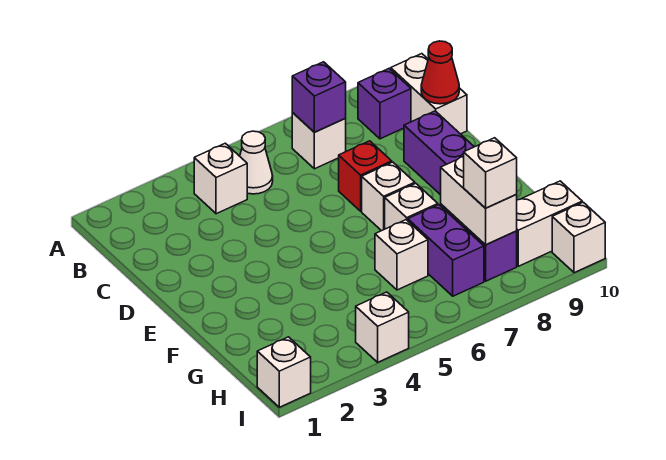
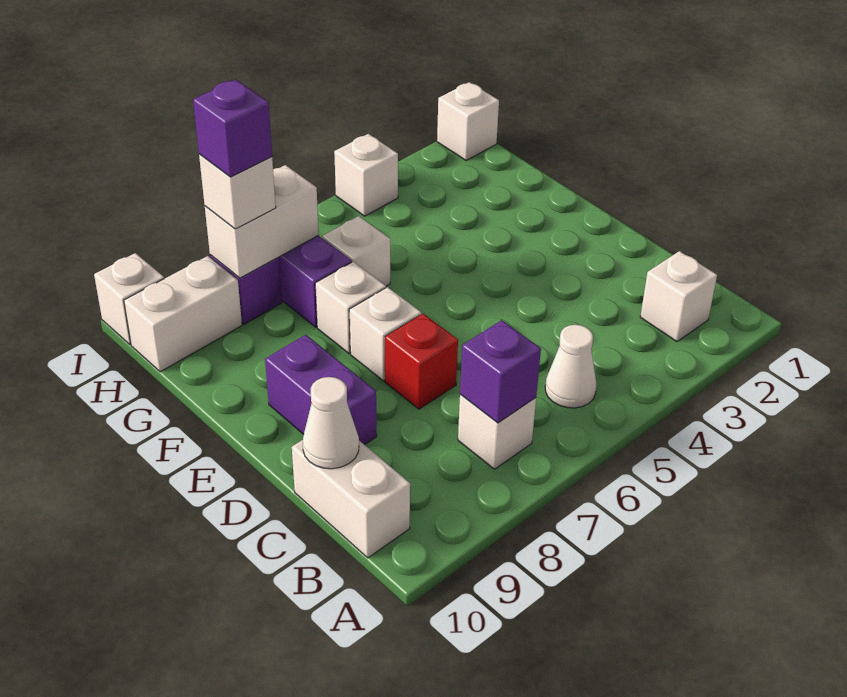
white brick B4 level 1 -> white brick B2 level 1
purple brick B9 level 1 -> purple brick H8 level 4
red cone C10 level 2 -> white cone C10 level 2
white brick G8:H8 level 2 -> white brick H7:H8 level 2

